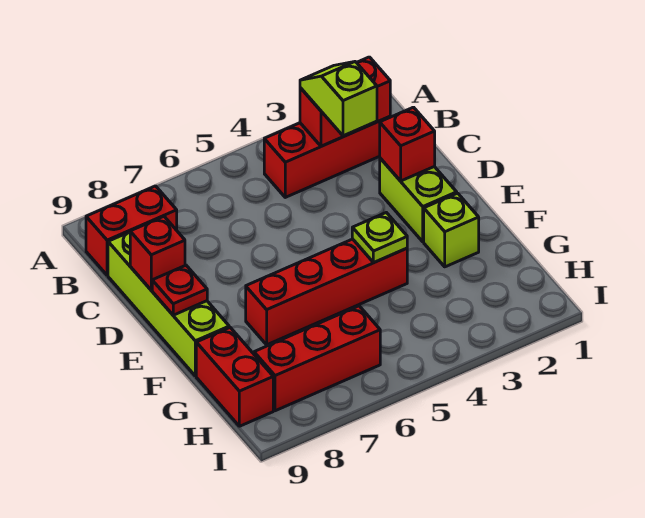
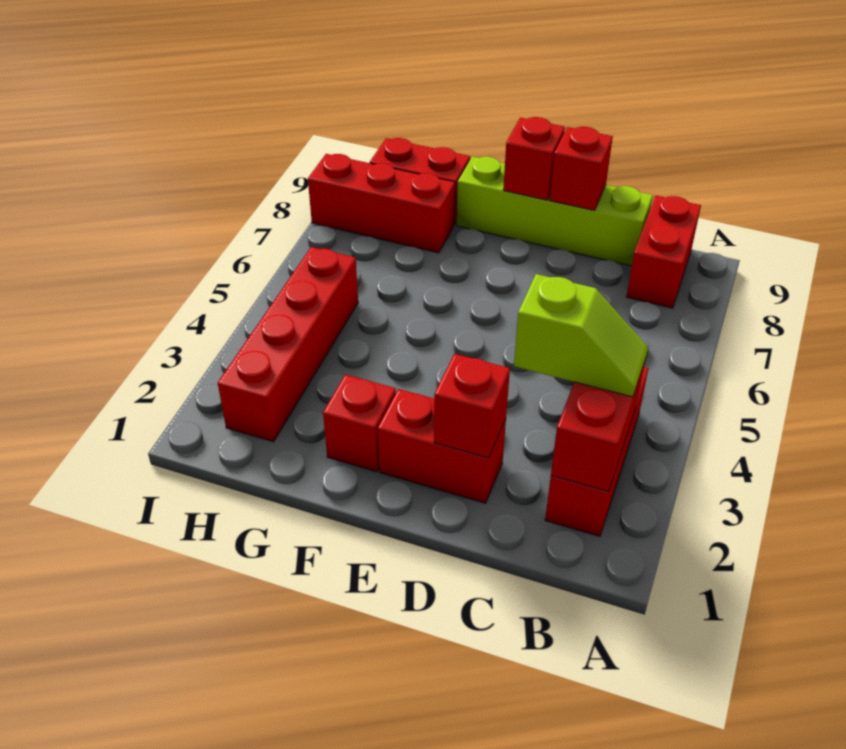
lime brick D2:E2 level 1 -> red brick D2:E2 level 1
red plate E9 level 2 -> red brick E9 level 2
lime brick F2 level 1 -> red brick F2 level 1
red brick F4:F7 level 1 -> red brick H2:H5 level 1
lime plate F4 level 2 -> none
red brick H6:H8 level 1 -> red brick G8:I8 level 1

